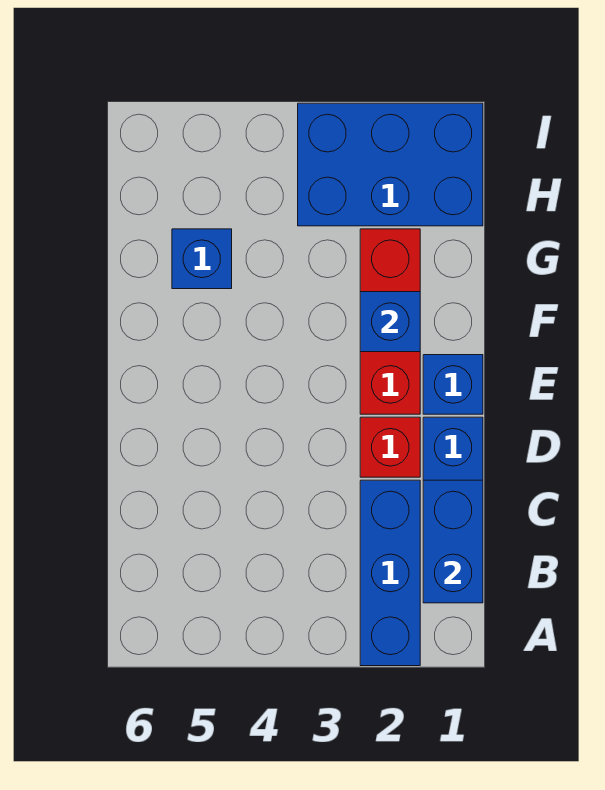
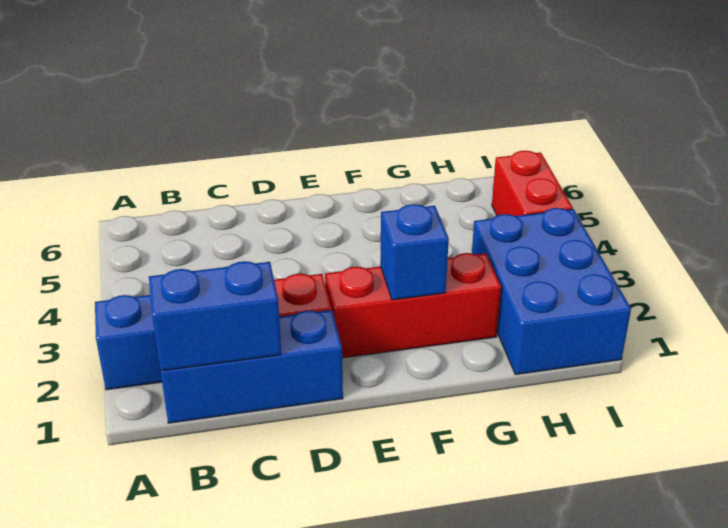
blue brick E1 level 1 -> none
blue brick G5 level 1 -> none
none -> red brick I4:I5 level 1

